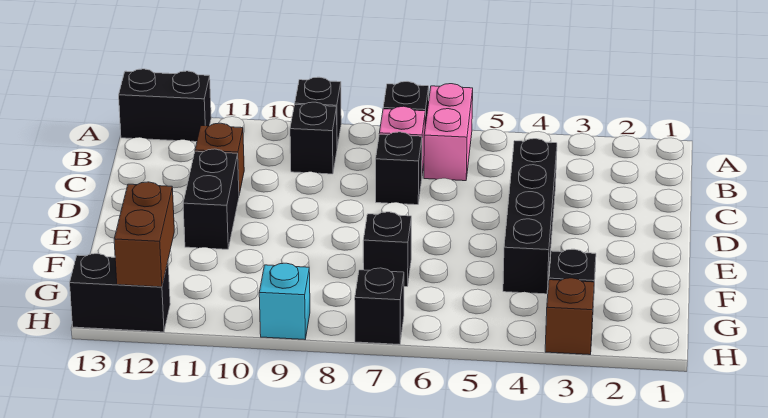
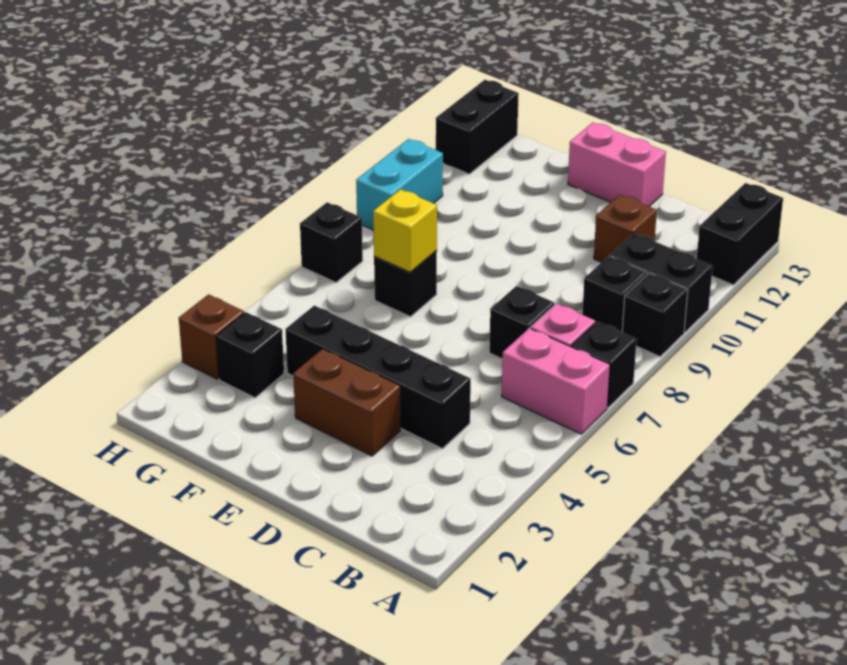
black brick D11:E11 level 1 -> black brick A10:B10 level 1
none -> pink brick D13:E13 level 1
none -> yellow brick F7 level 2
brown brick G12:H12 level 2 -> brown brick D3:E3 level 1
cyan brick H9 level 1 -> cyan brick H9:H10 level 1

